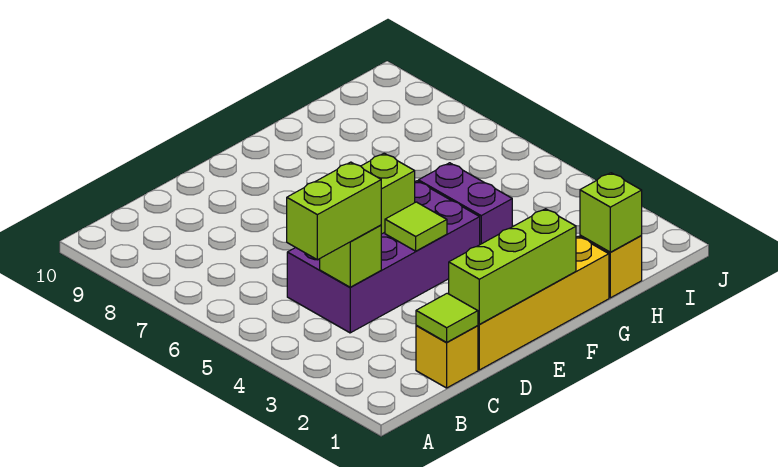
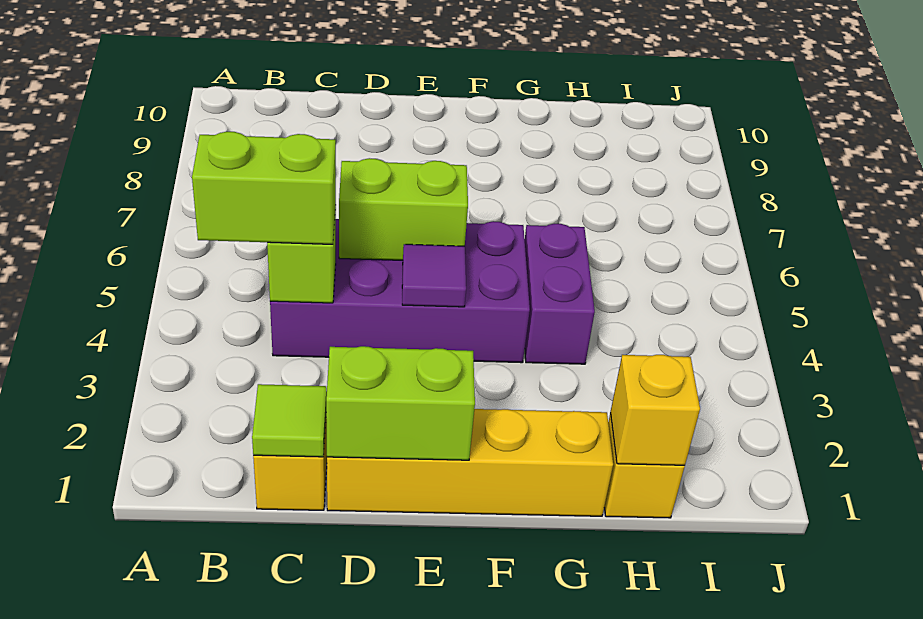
lime brick D1:F1 level 2 -> lime brick D1:E1 level 2
lime tile E4 level 2 -> purple tile E4 level 2
lime brick H1 level 2 -> yellow brick H1 level 2

